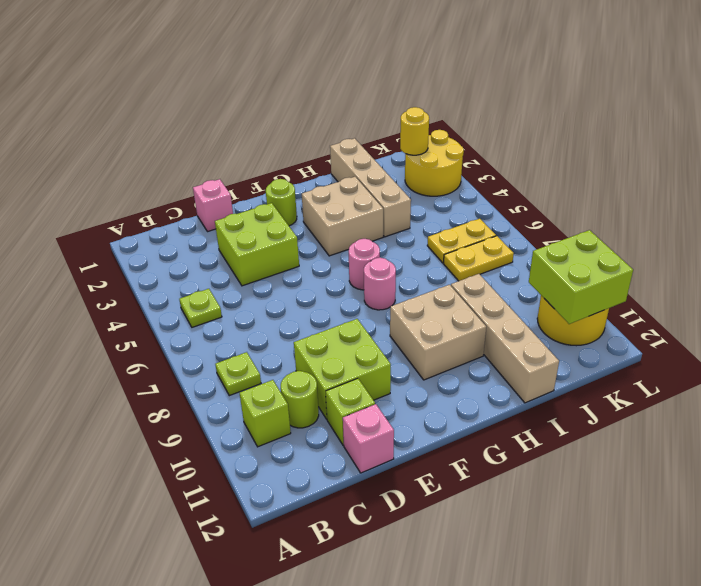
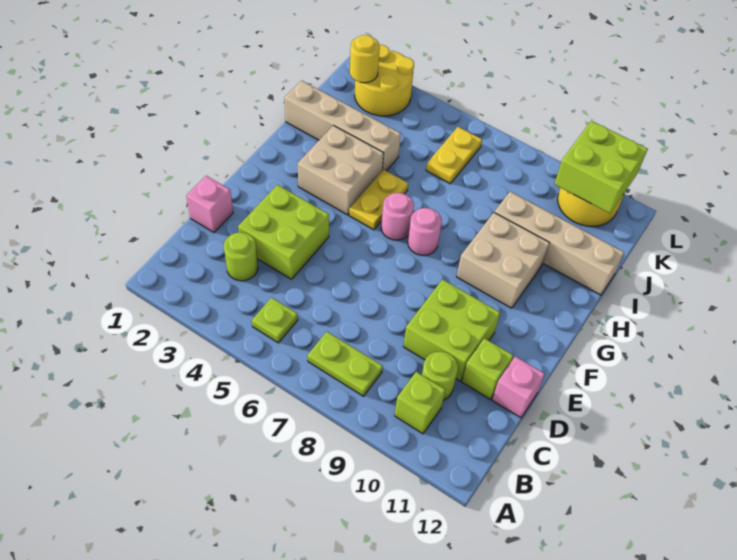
lime plate B8 level 1 -> lime plate B7:B8 level 1
lime round brick F2 level 1 -> lime round brick C3 level 1
yellow plate J7:K7 level 1 -> yellow plate G5:H5 level 1

